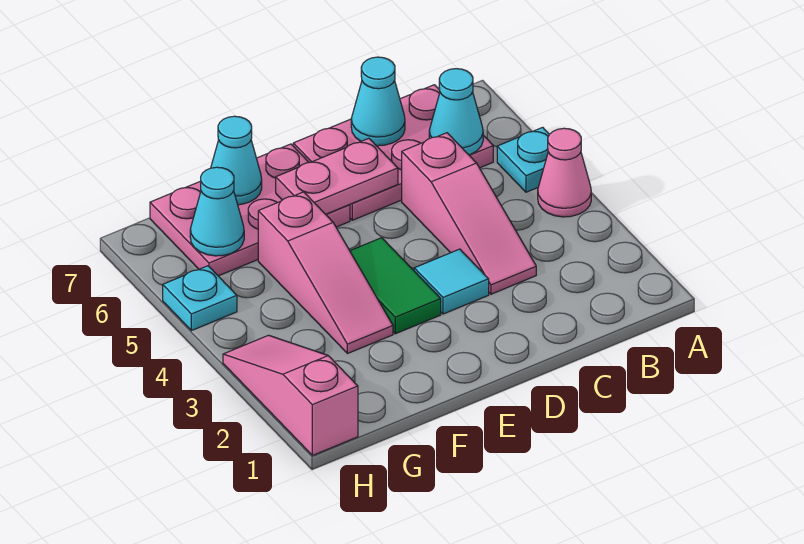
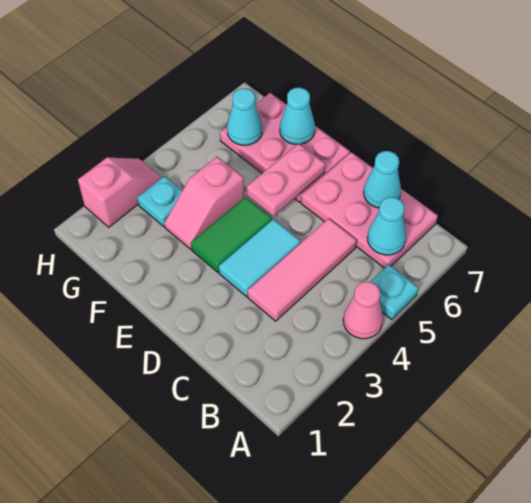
pink slope C3:C5 level 1 top 5 -> pink tile C3:C5 level 1
cyan tile D3 level 1 -> cyan tile D3:D4 level 1
pink plate D6:E6 level 2 -> pink plate E5:E6 level 2
pink slope F3:F5 level 1 top 5 -> pink slope F3:F4 level 1 top 4
pink slope H1:H3 level 1 top 1 -> pink slope H2:H3 level 1 top 2
cyan plate H5 level 1 -> cyan plate G3 level 1

